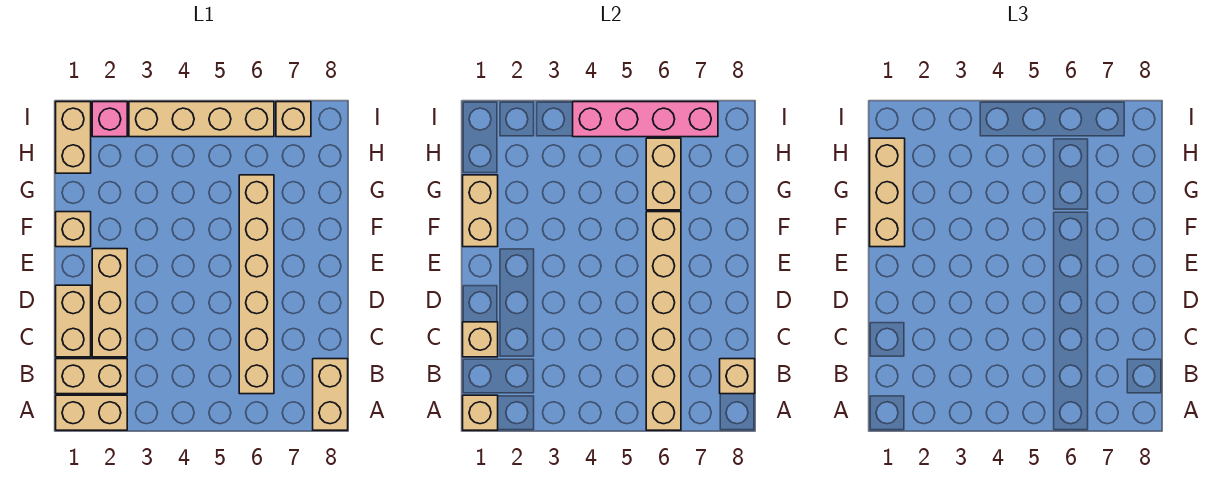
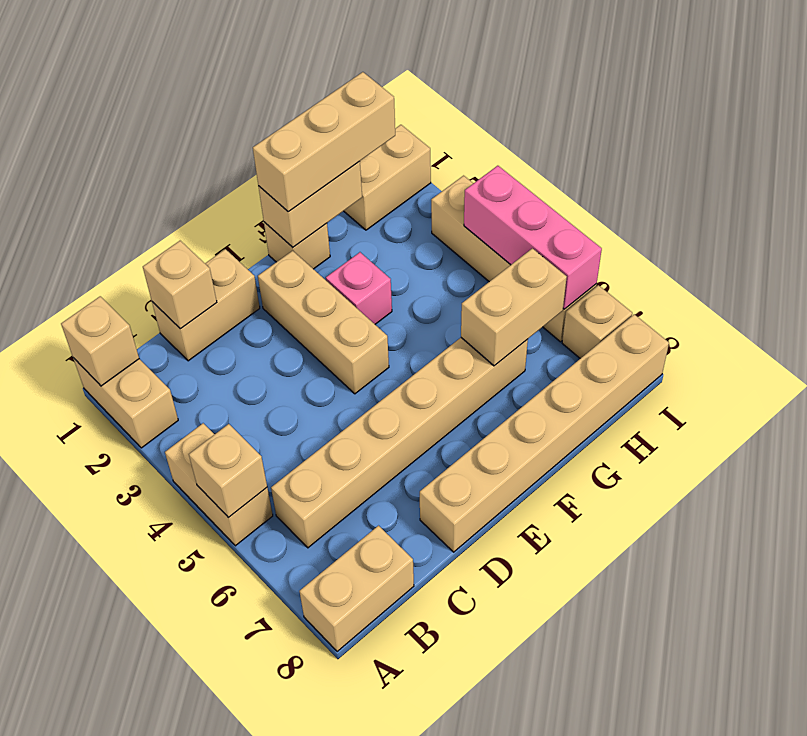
tan brick A6:F6 level 2 -> tan brick D8:I8 level 1
tan brick B1:B2 level 1 -> tan brick A4:A5 level 1
tan brick B8 level 2 -> tan brick A5 level 2
tan brick C2:E2 level 1 -> tan brick E2:E4 level 1
pink brick I2 level 1 -> pink brick F3 level 1
pink brick I4:I7 level 2 -> pink brick I4:I6 level 2

